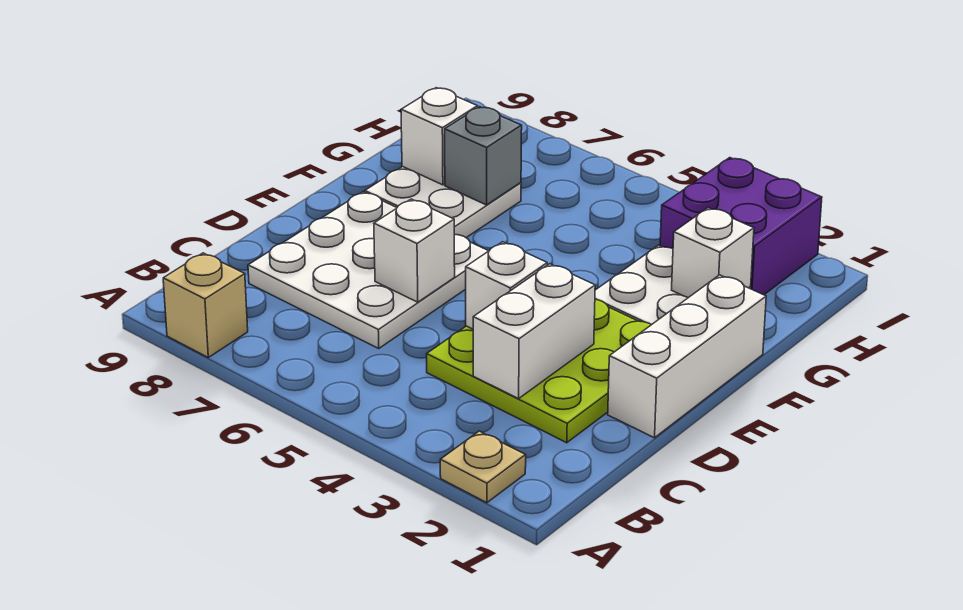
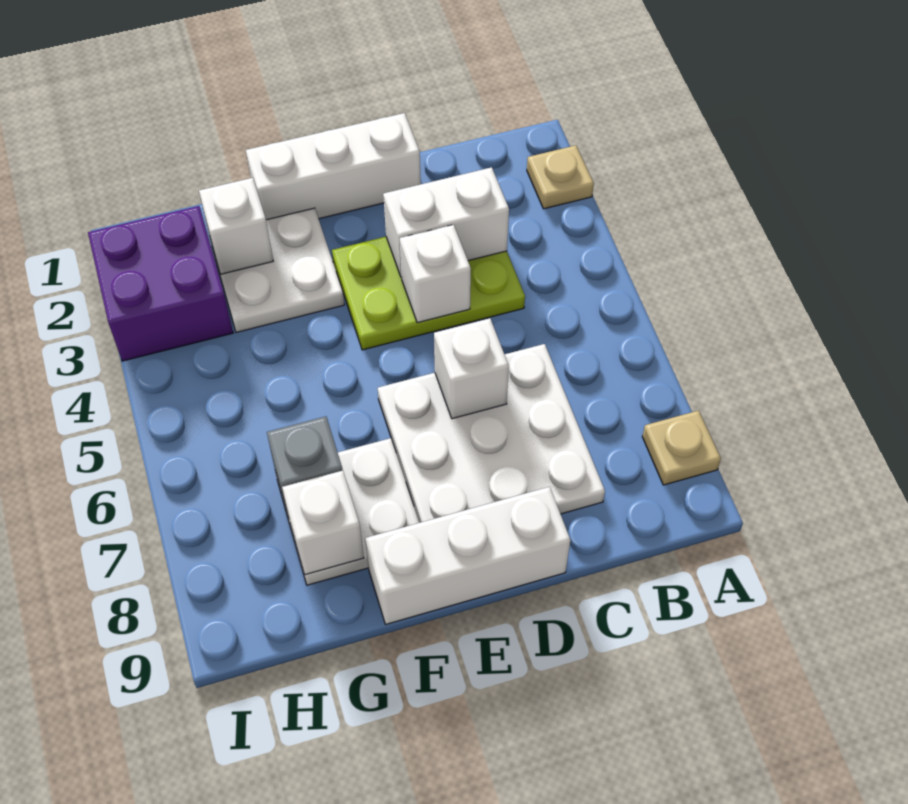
tan brick A8 level 1 -> tan plate A8 level 1
lime plate C2:E4 level 1 -> lime plate C3:E4 level 1
none -> white brick D9:F9 level 1

